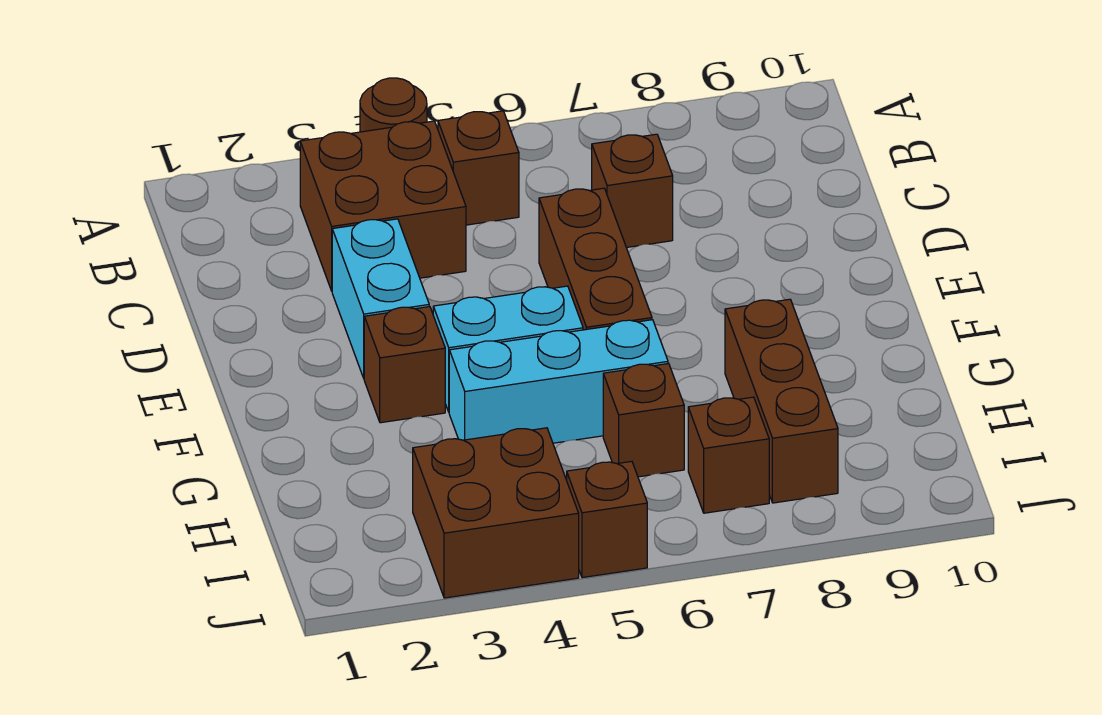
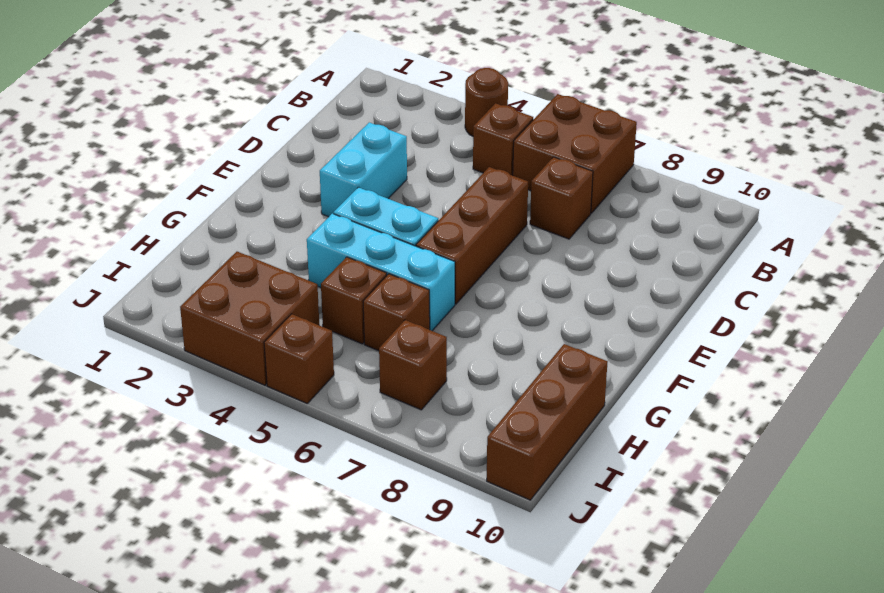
brown brick B3:C4 level 1 -> brown brick A6:B7 level 1
brown brick F3 level 1 -> brown brick H5 level 1
brown brick G8:I8 level 1 -> brown brick H10:J10 level 1

